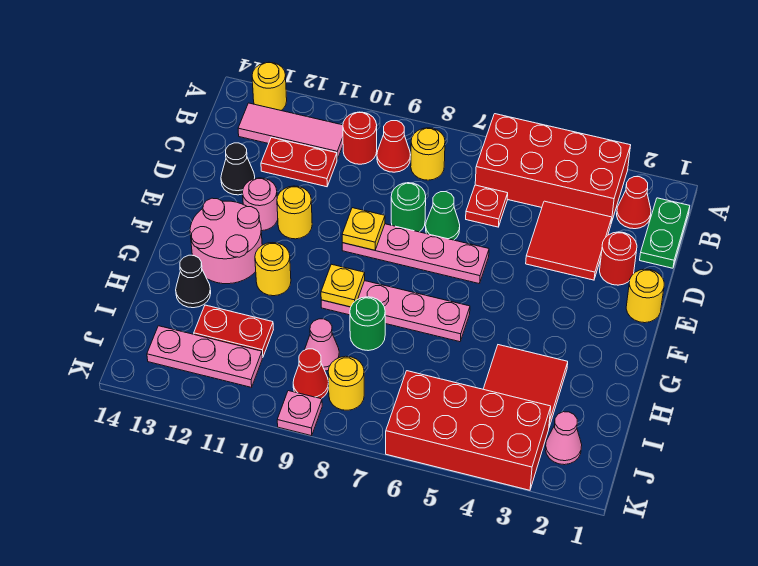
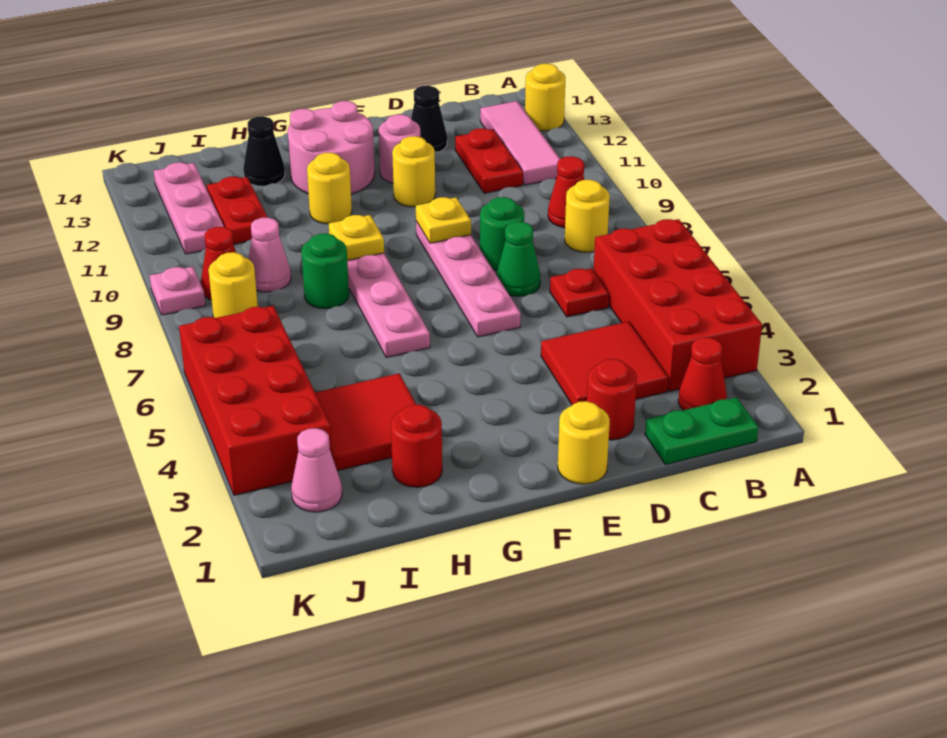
red round brick B10 level 1 -> red round brick H2 level 1

